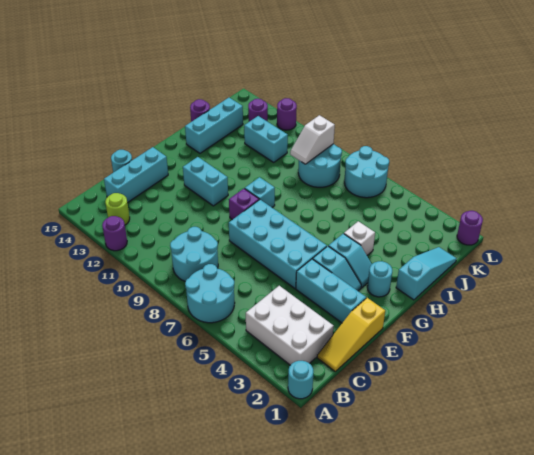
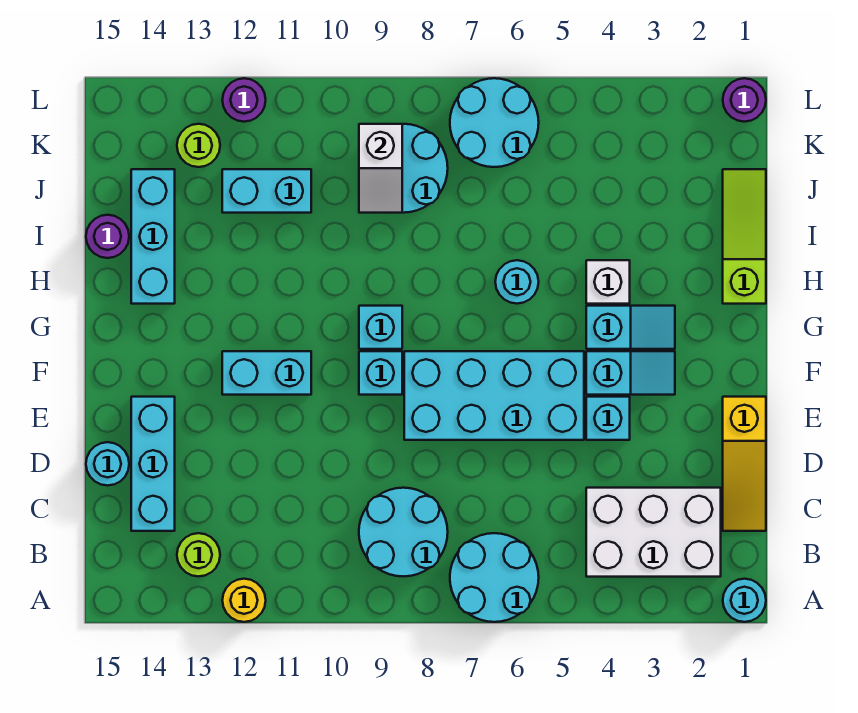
purple round brick A12 level 1 -> yellow round brick A12 level 1
cyan brick E2:E4 level 1 -> cyan brick E4 level 1
purple brick F9 level 1 -> cyan brick F9 level 1
cyan round brick G2 level 1 -> cyan round brick H6 level 1
cyan slope H1:J1 level 1 top H -> lime slope H1:J1 level 1 top H
purple round brick K13 level 1 -> lime round brick K13 level 1

